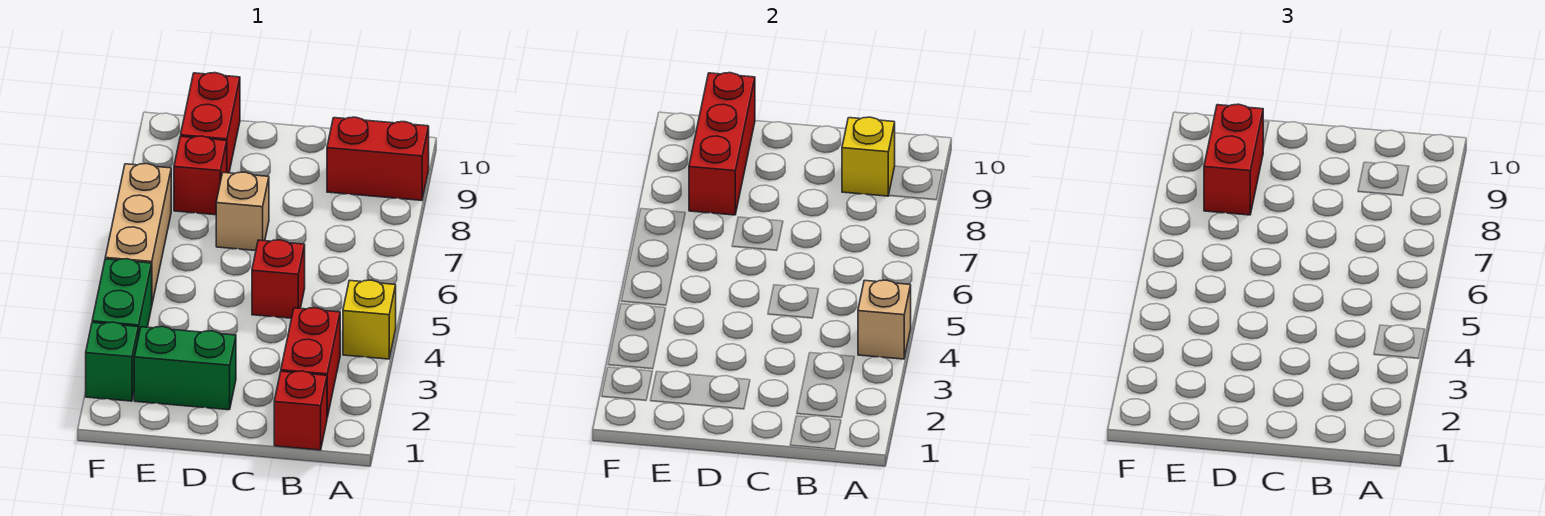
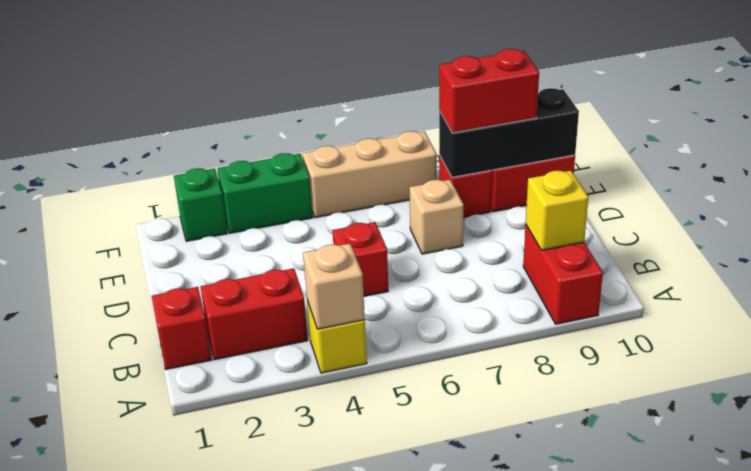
green brick D2:E2 level 1 -> none
red brick E8:E10 level 2 -> black brick E8:E10 level 2

